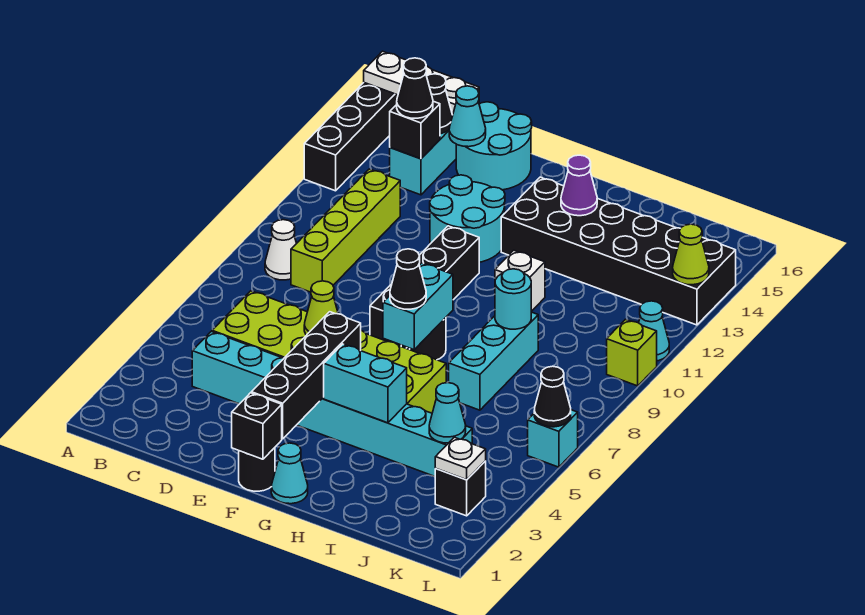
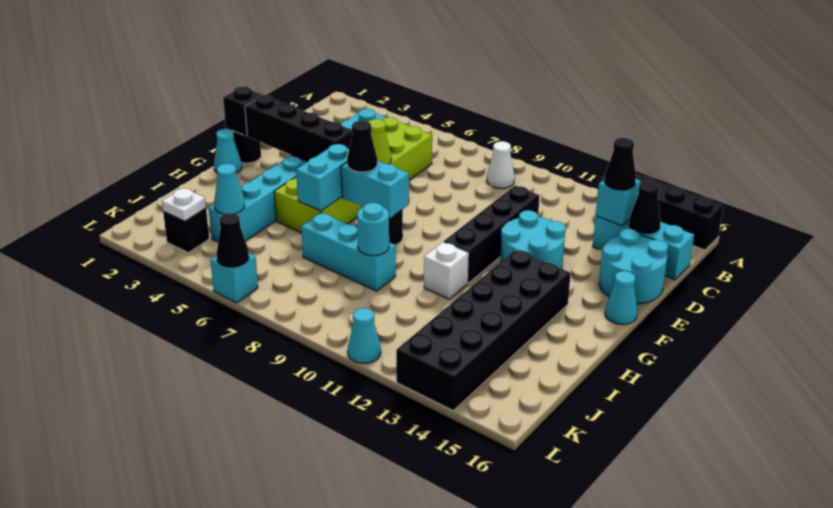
white plate A16:C16 level 2 -> none
lime brick C9:C12 level 1 -> none
black brick C14 level 2 -> cyan brick C14 level 2
cyan cone D15 level 2 -> cyan cone F16 level 1
black brick F8:F11 level 1 -> black brick D11:G11 level 1
cyan brick G4:H4 level 2 -> cyan brick G6:H6 level 2
purple cone H14 level 2 -> none
lime brick L10 level 1 -> none
lime cone L13 level 2 -> none

